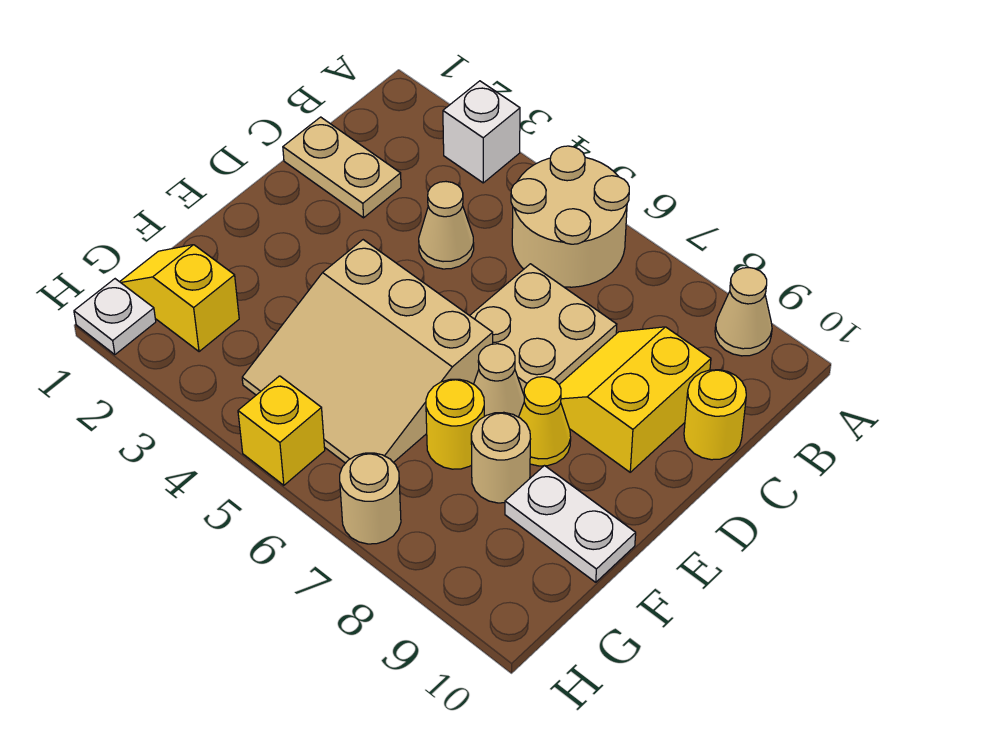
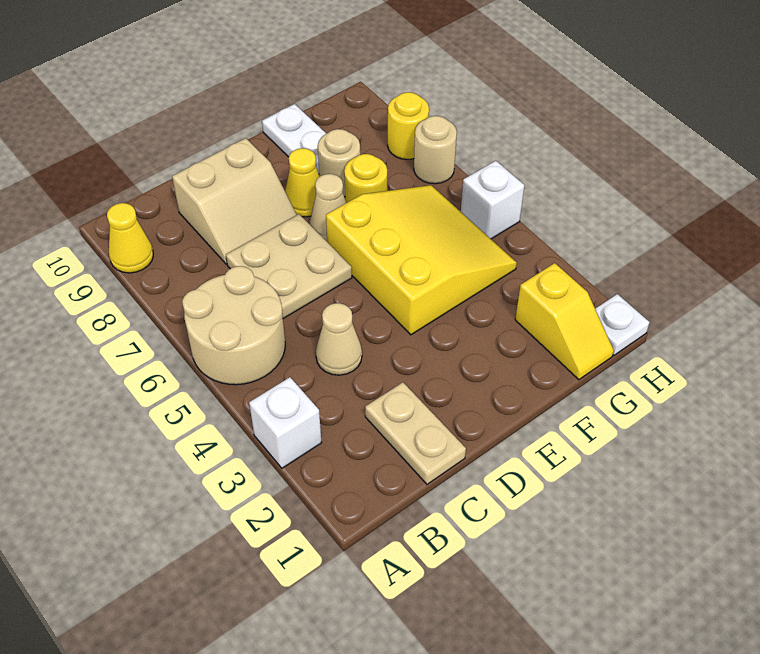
tan cone A9 level 1 -> yellow cone A9 level 1
yellow slope C8:D9 level 1 top 9 -> tan slope C8:D9 level 1 top 9
yellow round brick C10 level 1 -> yellow round brick H8 level 1
tan slope E4:G6 level 1 top E -> yellow slope E4:G6 level 1 top E
yellow brick H5 level 1 -> white brick H5 level 1

